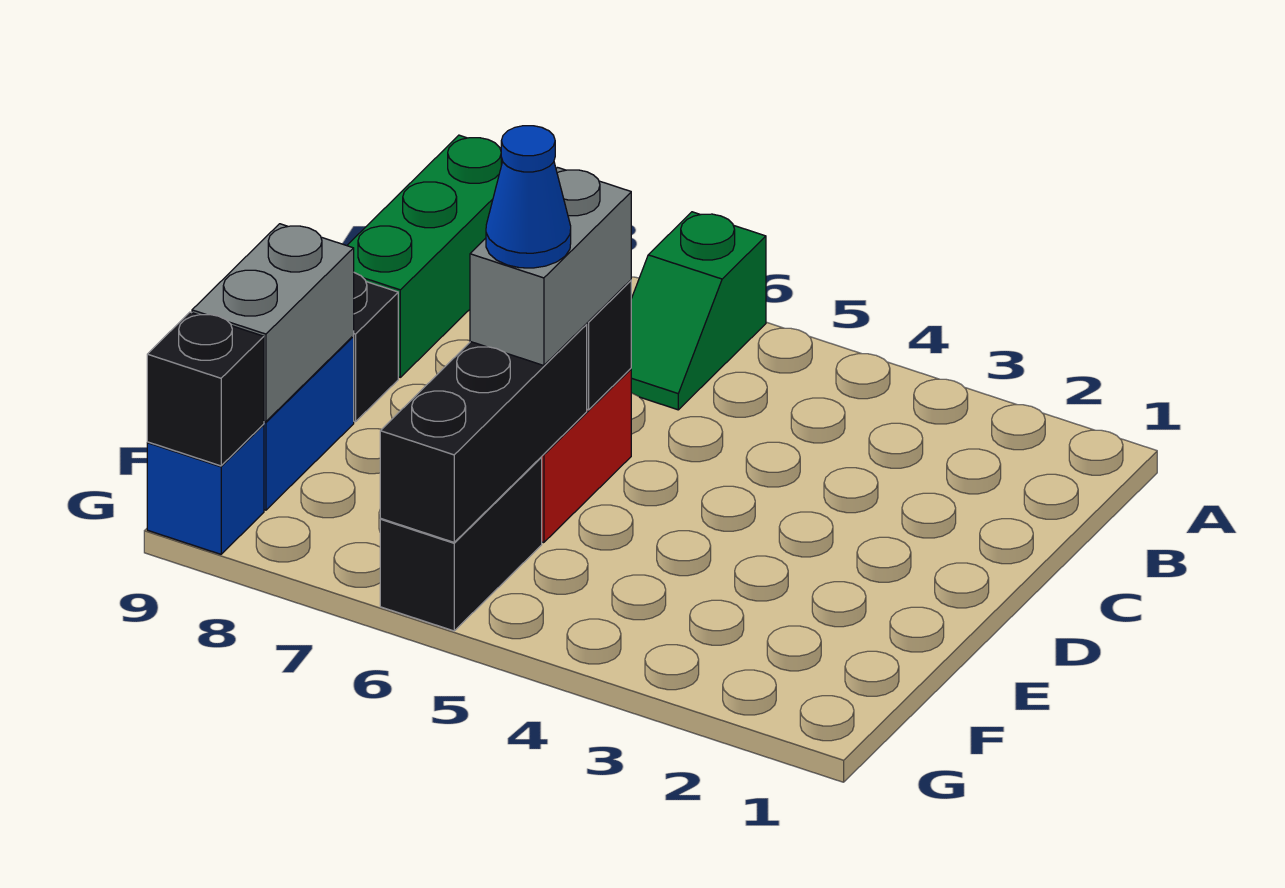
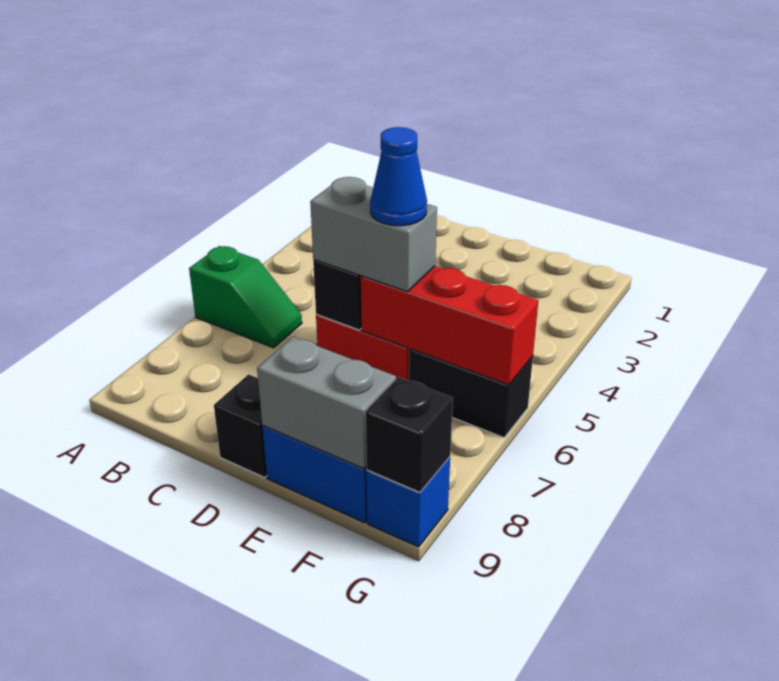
green brick A9:C9 level 1 -> none
black brick E6:G6 level 2 -> red brick E6:G6 level 2

